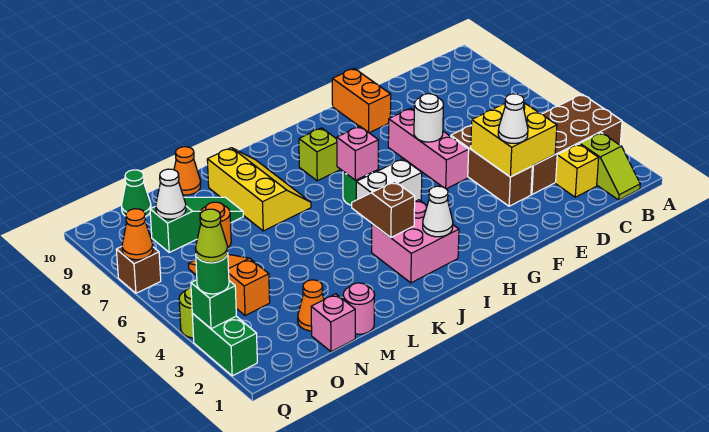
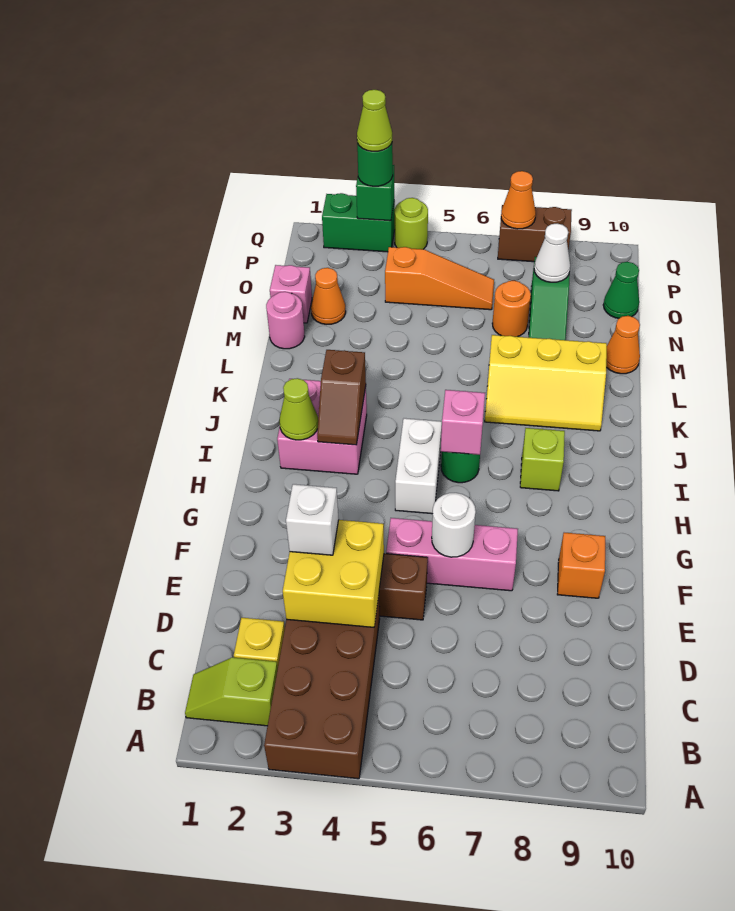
white cone E3 level 3 -> white brick E3 level 3
orange brick F9:F10 level 1 -> orange brick F9 level 1
white cone I2 level 2 -> lime cone I2 level 2
brown slope J3:J4 level 2 top 3 -> brown slope I3:J3 level 2 top J
brown brick Q7 level 1 -> brown brick Q7:Q8 level 1

